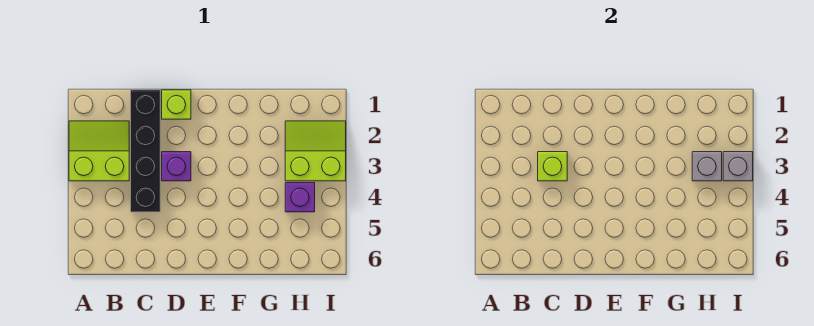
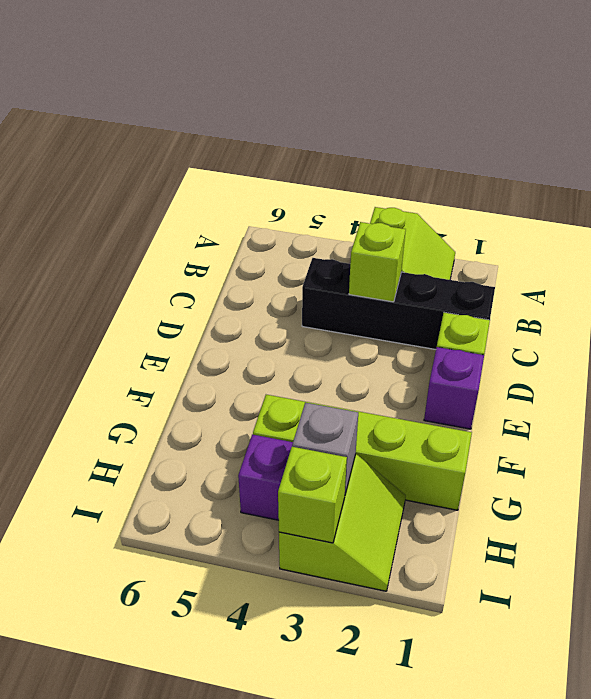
purple brick D3 level 1 -> purple brick E1 level 1
none -> lime brick G1:G4 level 1
grey brick I3 level 2 -> lime brick I3 level 2

